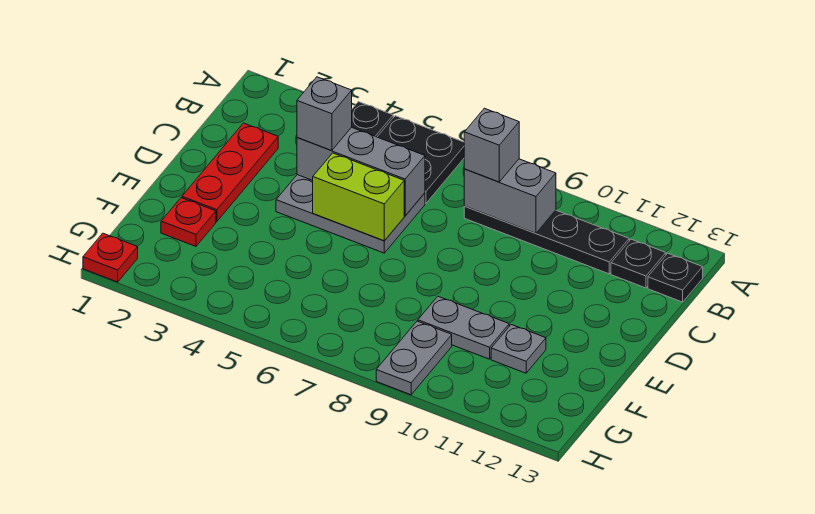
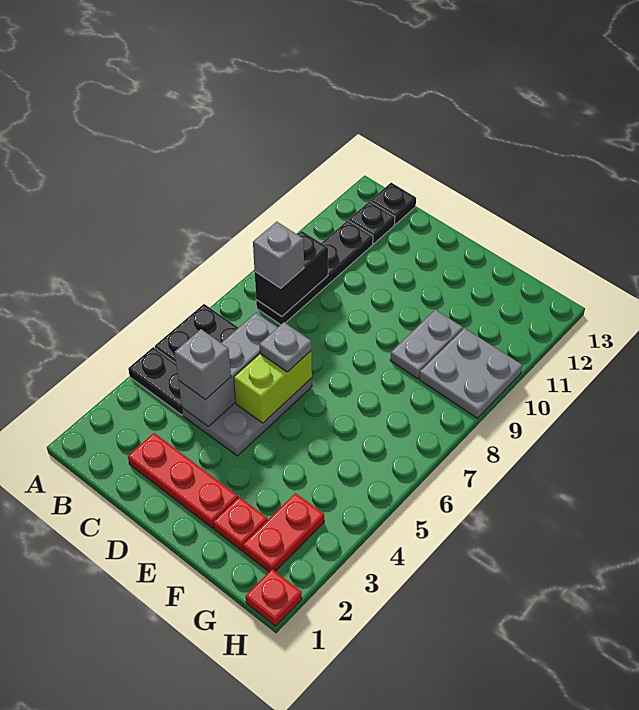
grey brick B8:B9 level 2 -> black brick B8:B9 level 2
grey plate F11 level 1 -> grey plate D6 level 3
none -> red plate G2:G3 level 1
grey plate G9:H9 level 1 -> grey plate G9:H10 level 1

